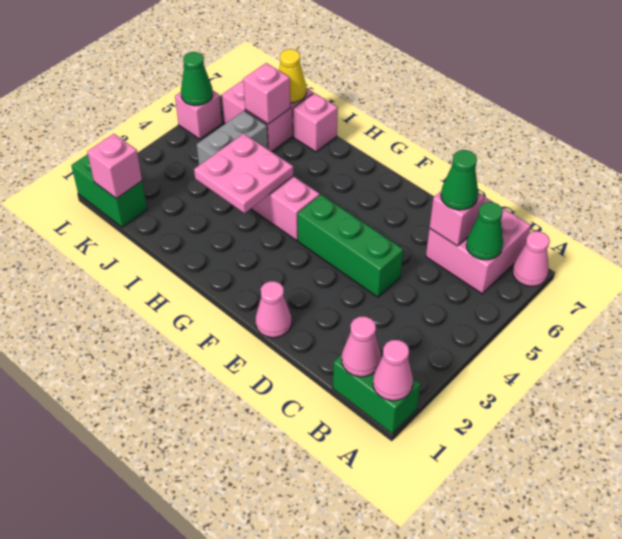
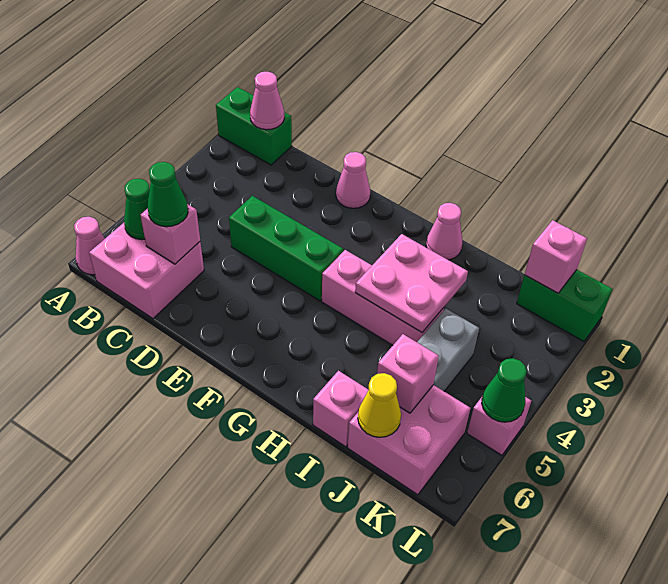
pink cone A1 level 2 -> pink cone H1 level 1

